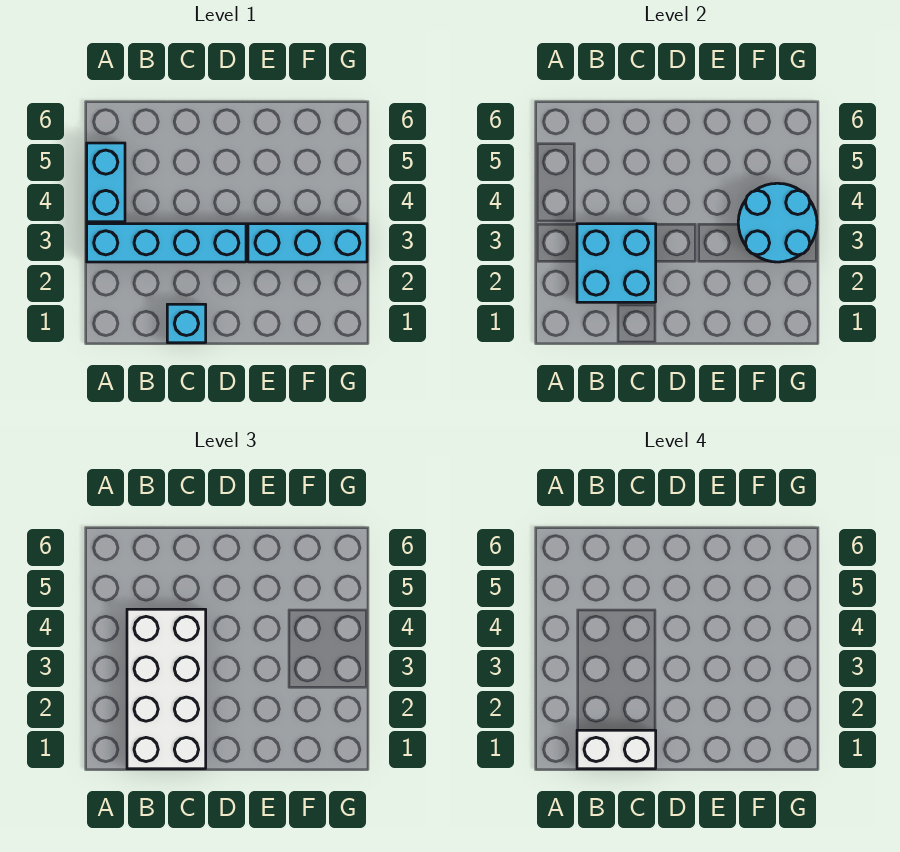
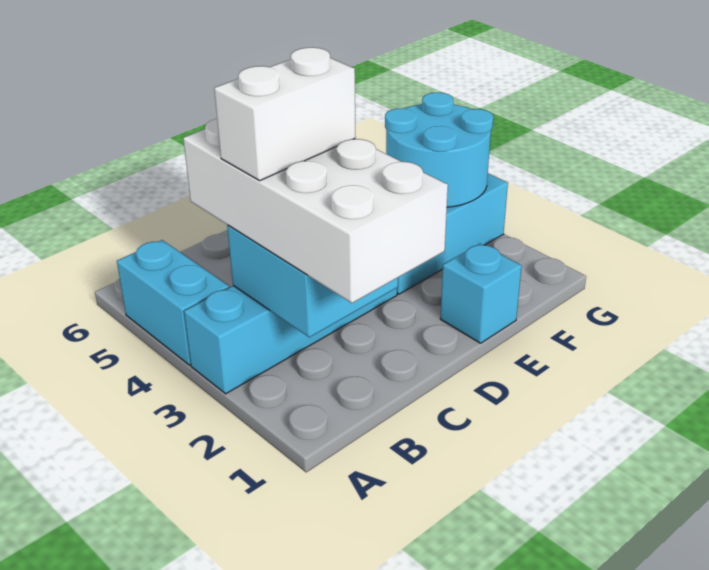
white brick B1:C1 level 4 -> white brick B3:C3 level 4
cyan brick C1 level 1 -> cyan brick E1 level 1

